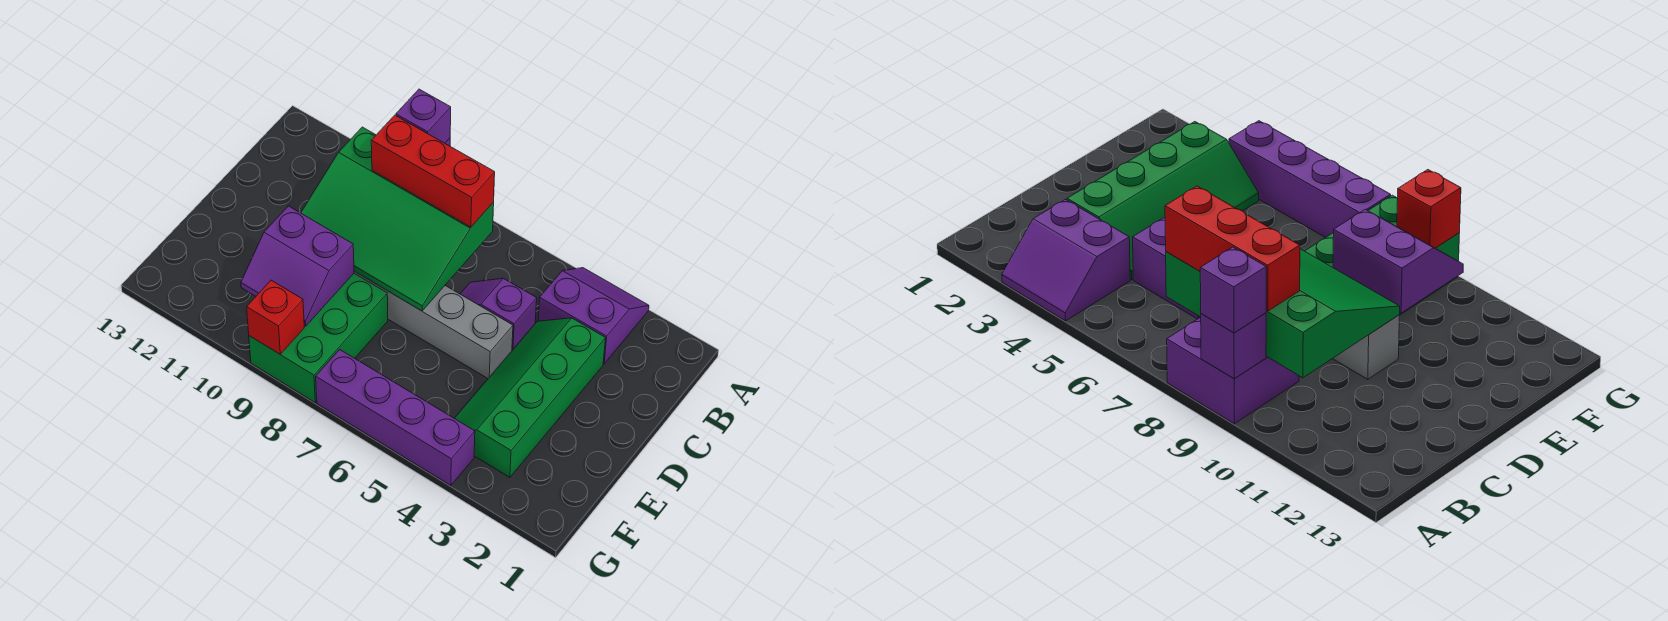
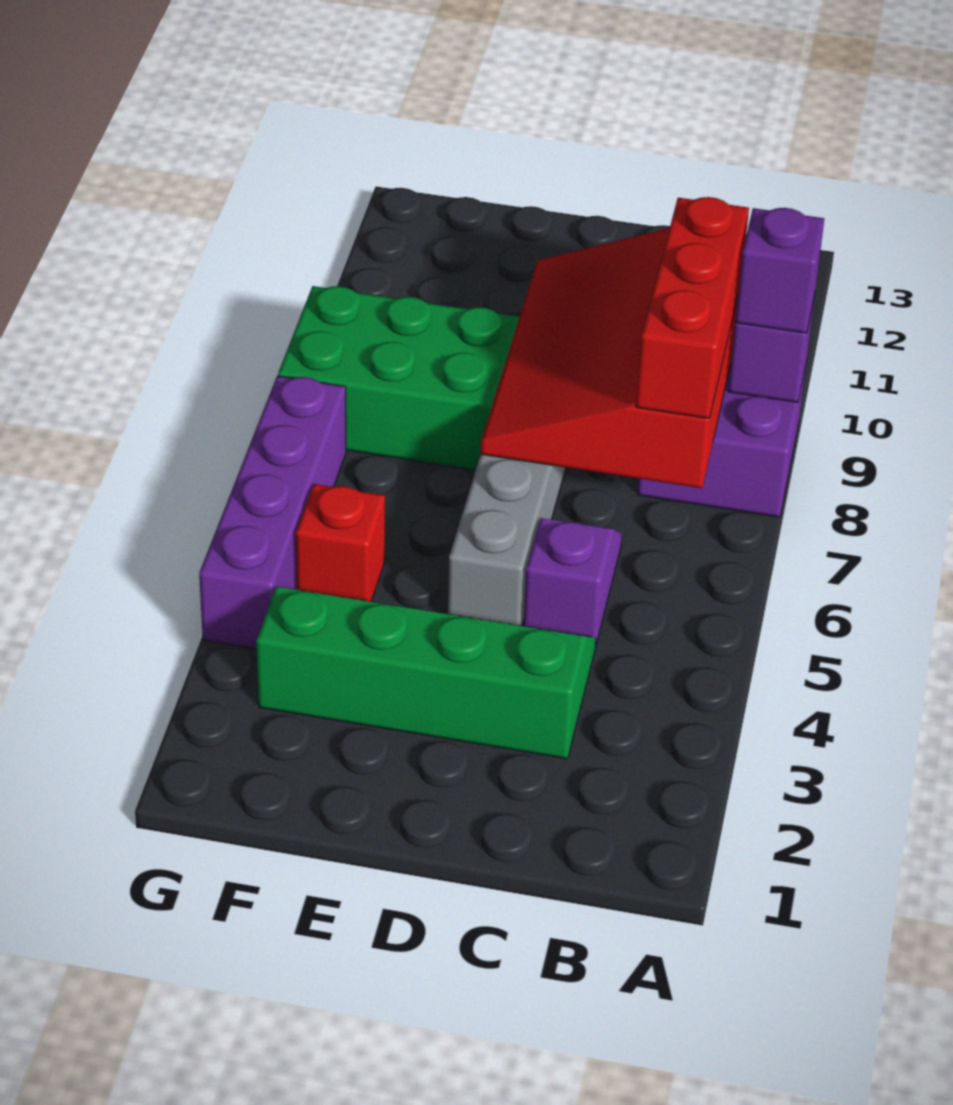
purple slope A3:B4 level 1 top B -> none
green slope B7:D10 level 2 top B -> red slope B7:D10 level 2 top B
purple slope E9:F10 level 2 top E -> none
red brick G9 level 2 -> red brick F5 level 1

